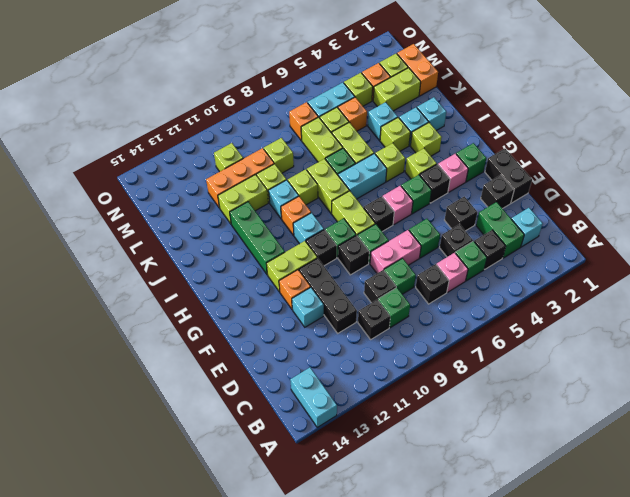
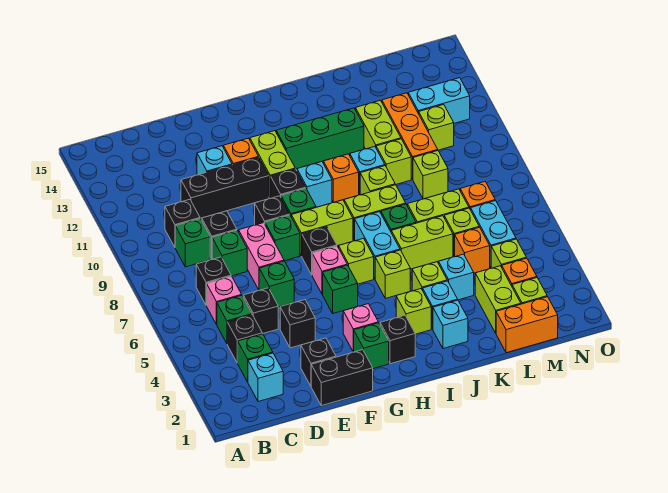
cyan brick A14:B14 level 1 -> cyan brick M12:N12 level 1
green brick C3:D3 level 1 -> green brick C3 level 1
black brick G4 level 1 -> black brick H2 level 1
lime brick H4 level 1 -> lime brick H6 level 1

